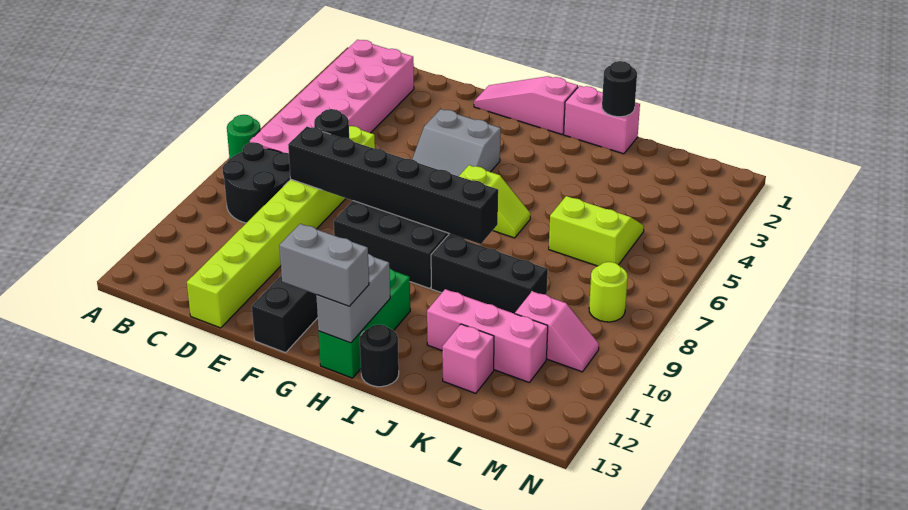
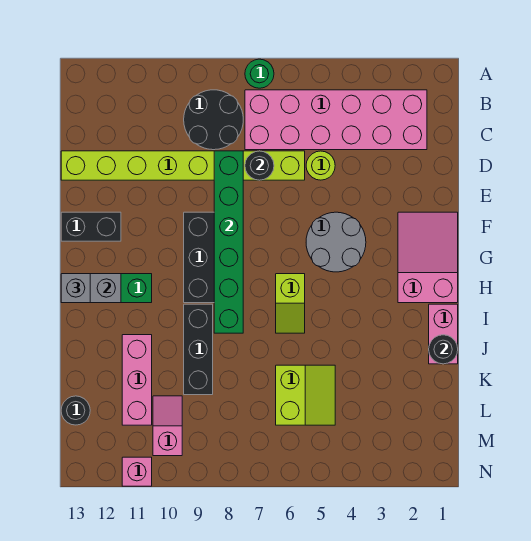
black brick D8:I8 level 2 -> green brick D8:I8 level 2
pink slope F1:H1 level 1 top H -> pink slope F1:H2 level 1 top H
grey slope F4:G5 level 1 top 4 -> grey round brick F4:G5 level 1
grey brick G13:H13 level 3 -> grey brick H13 level 3
black round brick I13 level 1 -> black round brick L13 level 1
pink brick K12 level 1 -> pink brick N11 level 1
pink slope L10:M10 level 1 top L -> pink slope L10:M10 level 1 top M
lime round brick M8 level 1 -> lime round brick D5 level 1

